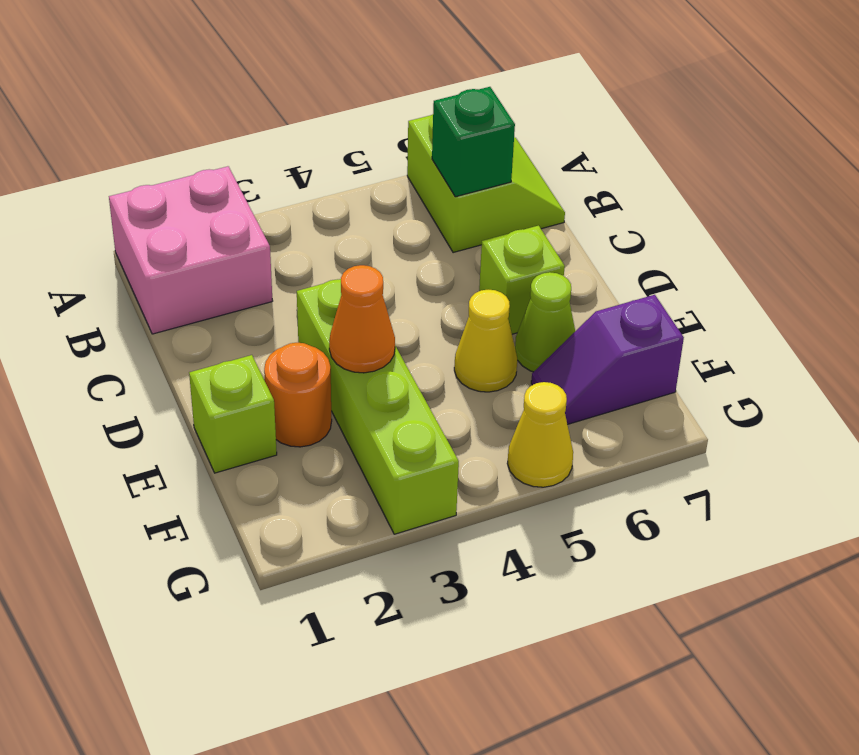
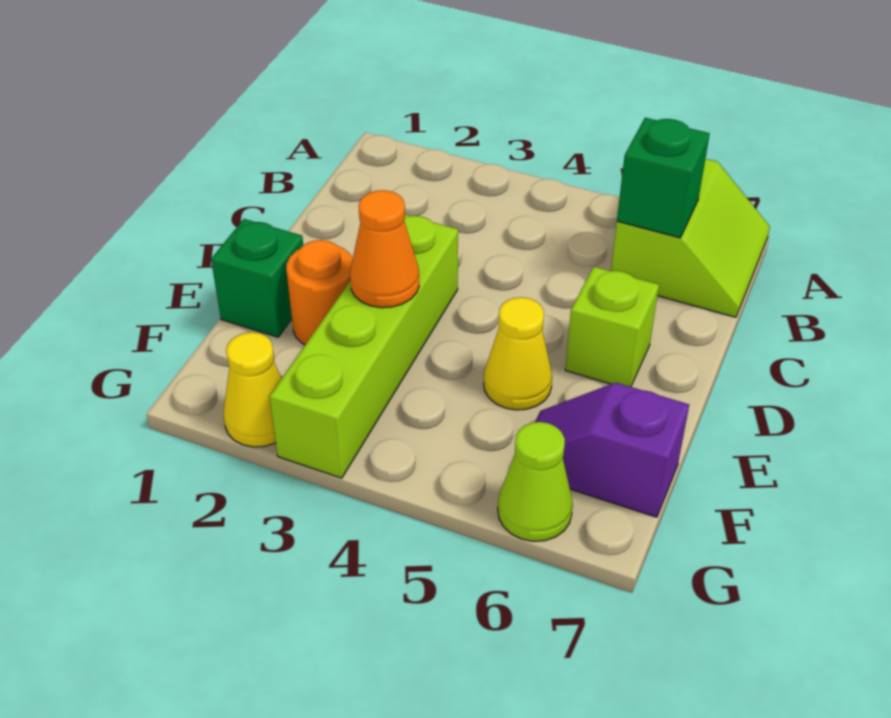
pink brick A1:B2 level 1 -> none
lime brick E1 level 1 -> green brick E1 level 1
lime cone E6 level 1 -> lime cone G6 level 1
yellow cone G5 level 1 -> yellow cone G2 level 1

